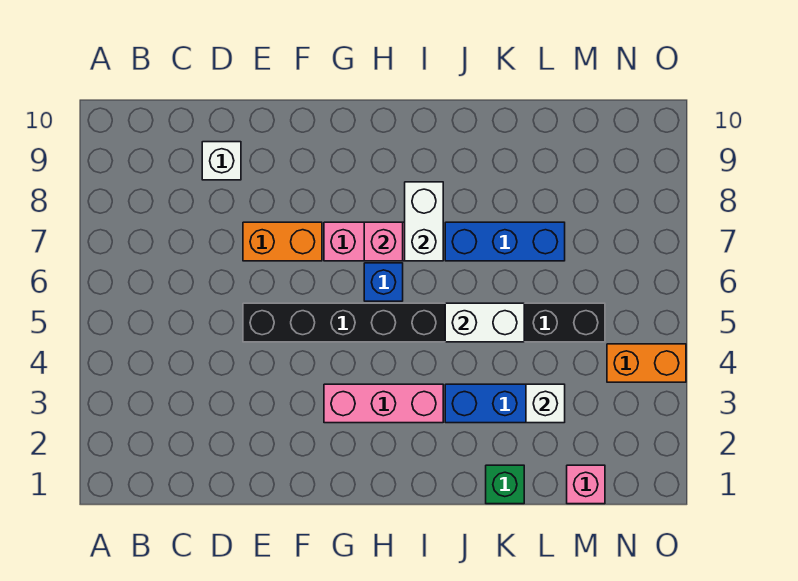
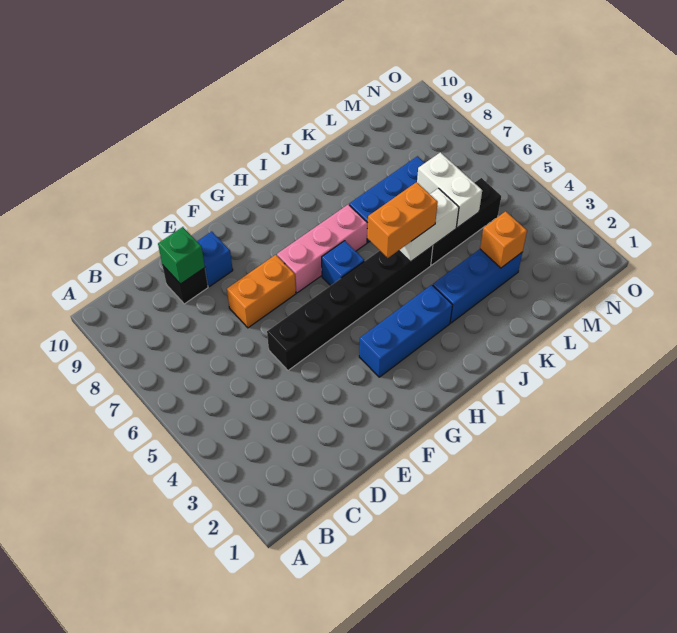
white brick D9 level 1 -> black brick D9 level 1
none -> blue brick E9 level 1
pink brick G3:I3 level 1 -> blue brick G3:I3 level 1
pink brick H7 level 2 -> none
white brick I7:I8 level 2 -> white brick L5:L6 level 2
green brick K1 level 1 -> green brick D9 level 2
white brick L3 level 2 -> orange brick L3 level 2
pink brick M1 level 1 -> none
orange brick N4:O4 level 1 -> orange brick I5:J5 level 3

